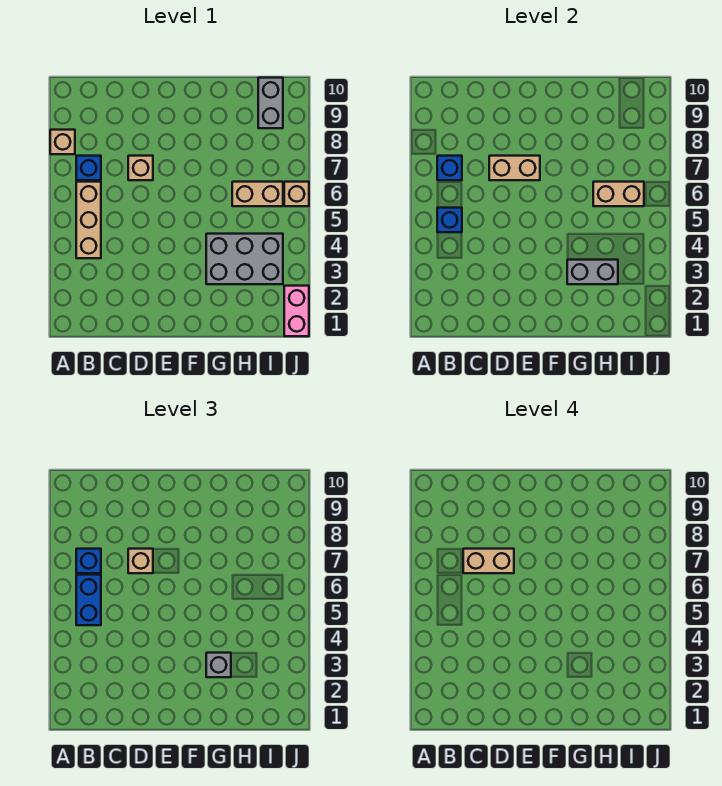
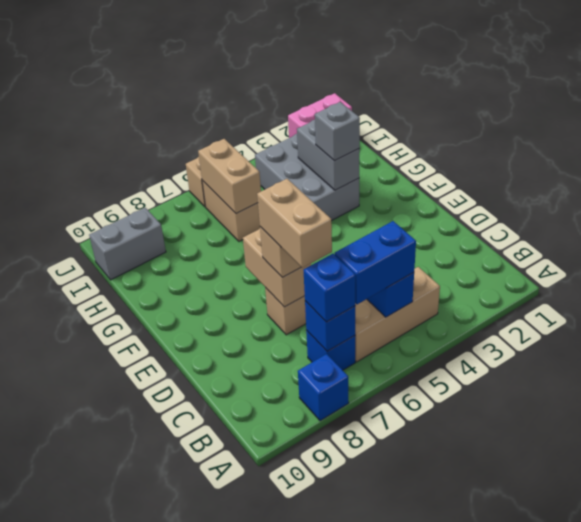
tan brick A8 level 1 -> blue brick A8 level 1

